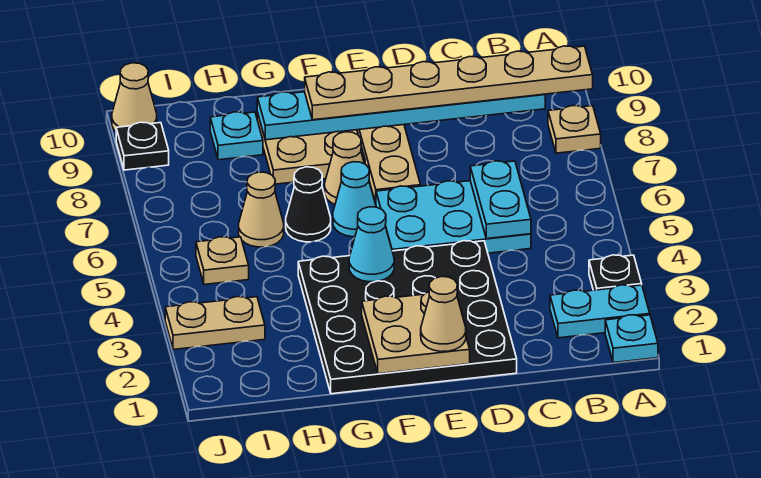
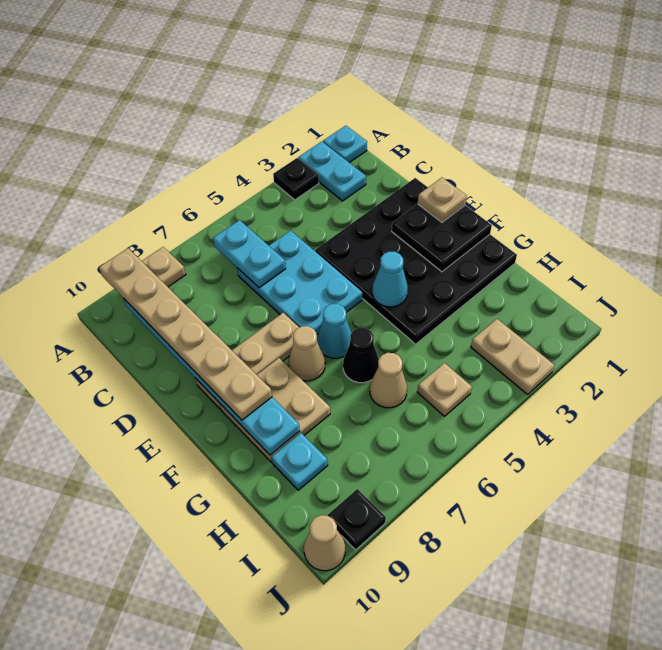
cyan plate C5:C6 level 2 -> cyan plate B6:C6 level 2
tan plate E1:F2 level 2 -> black plate E1:F2 level 2
tan cone E1 level 3 -> tan plate E1 level 3

